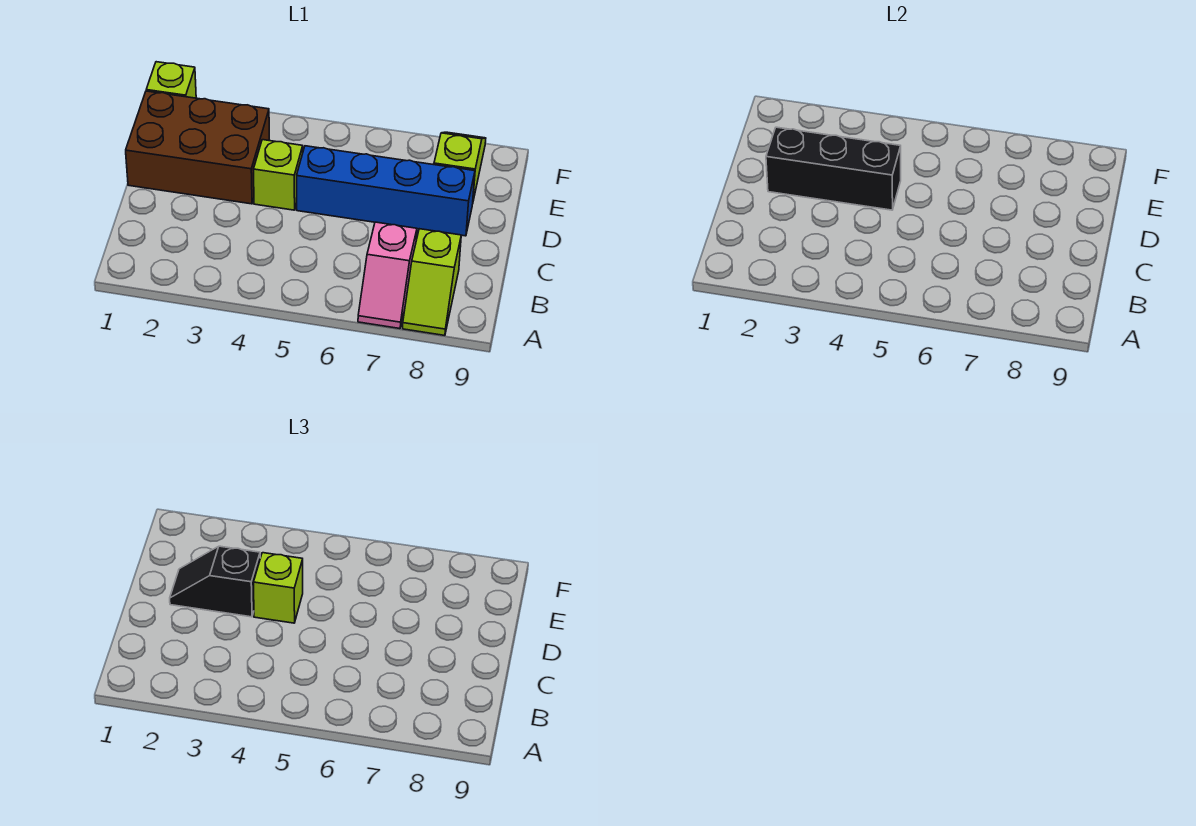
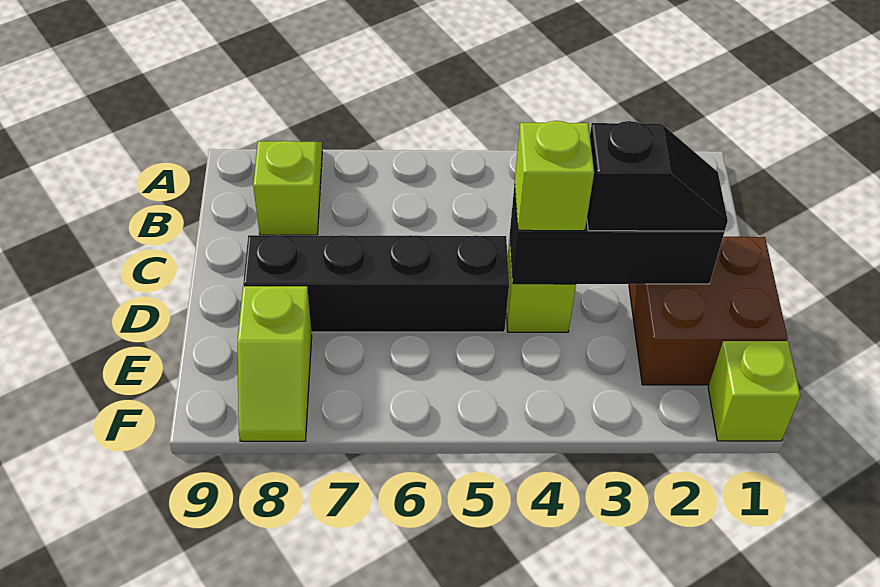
pink slope A7:B7 level 1 top B -> none
brown brick D1:E3 level 1 -> brown brick D1:E2 level 1
blue brick D5:D8 level 1 -> black brick D5:D8 level 1

